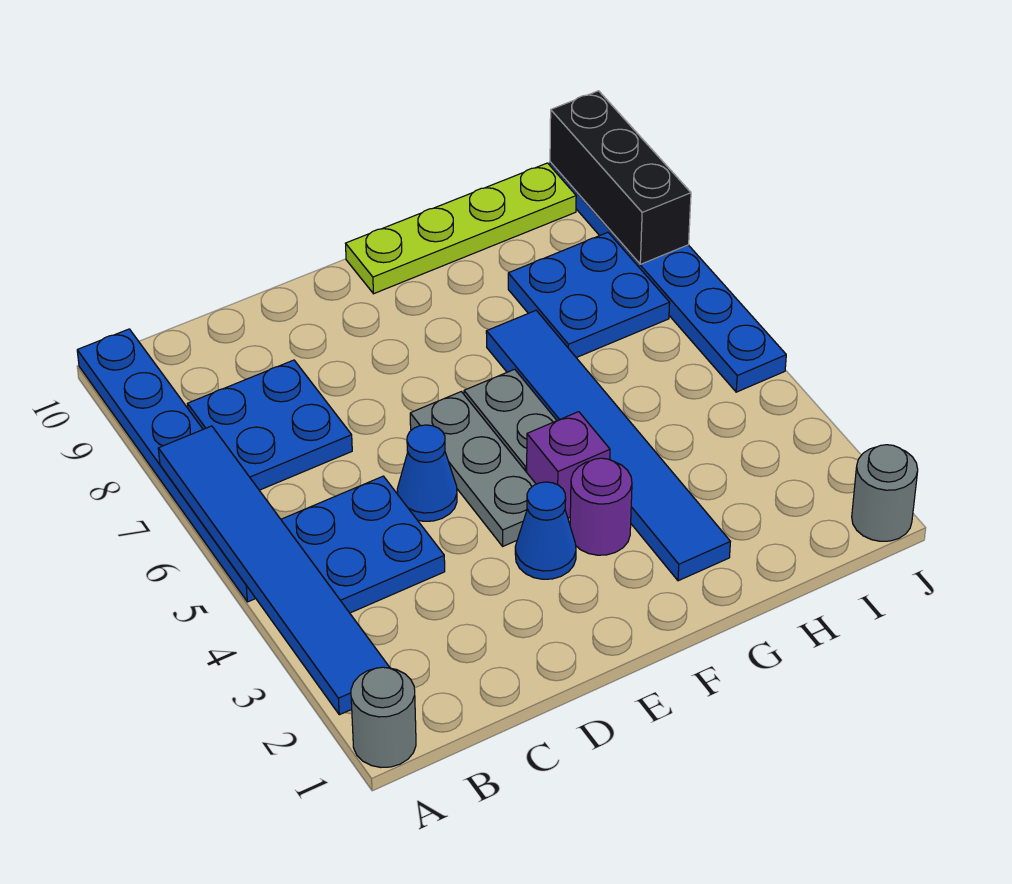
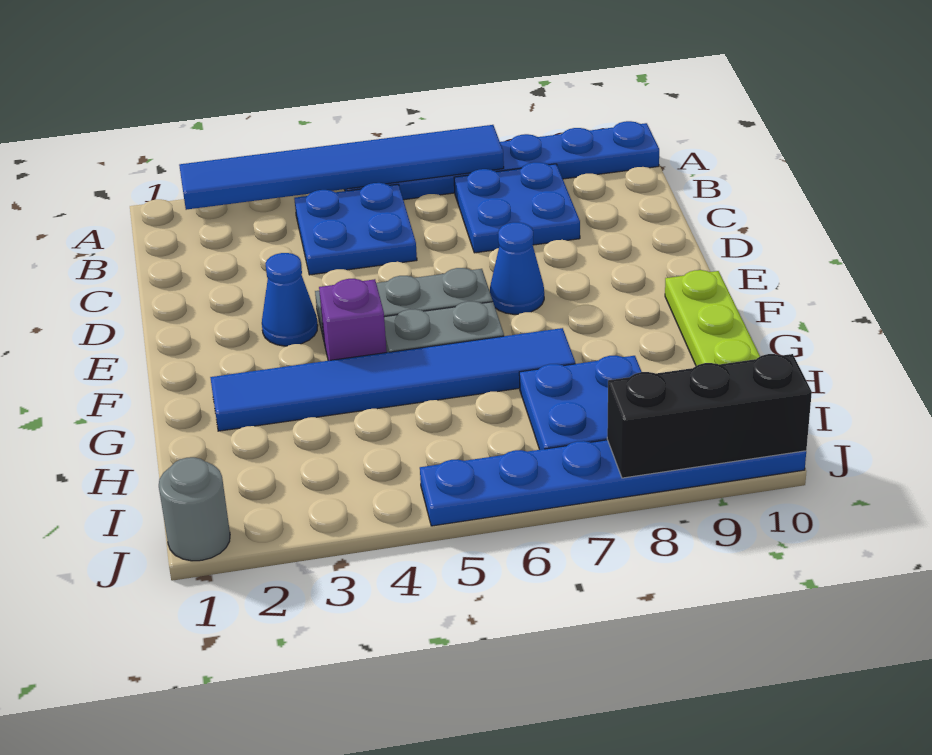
grey round brick A1 level 1 -> none
blue cone D5 level 1 -> blue cone E7 level 1
purple round brick F3 level 1 -> none

